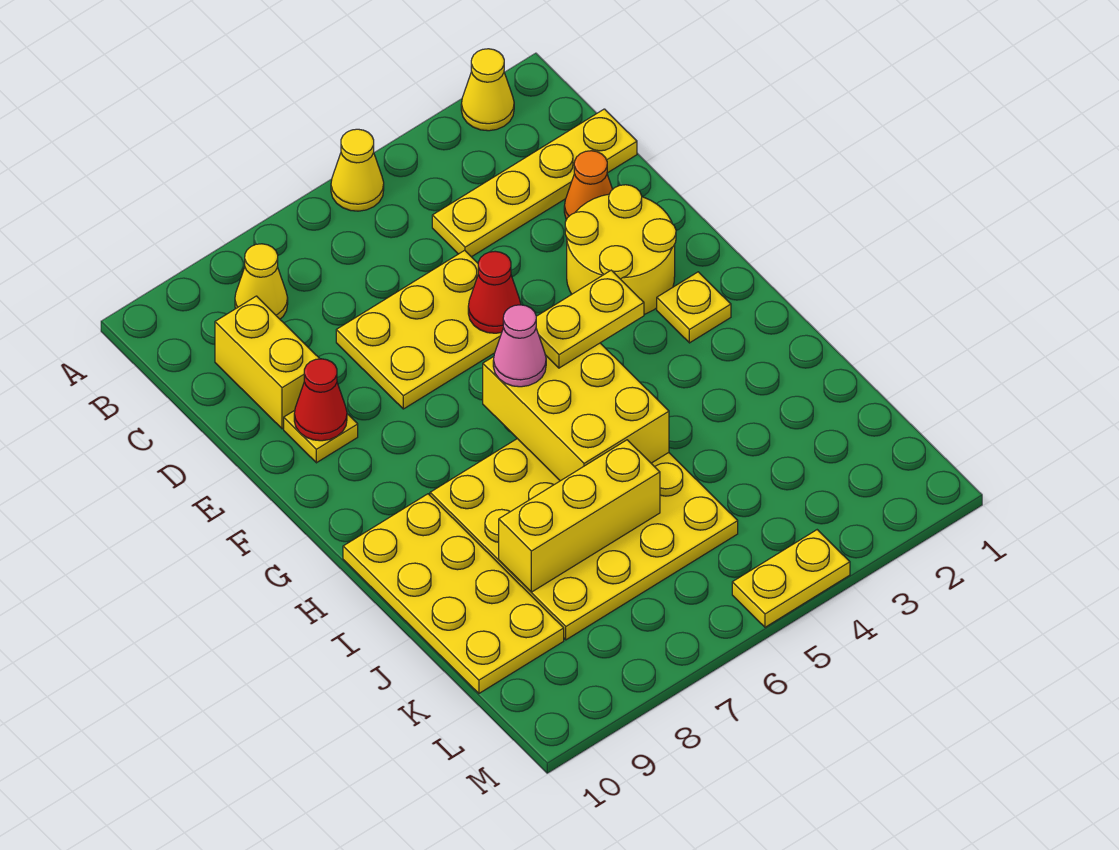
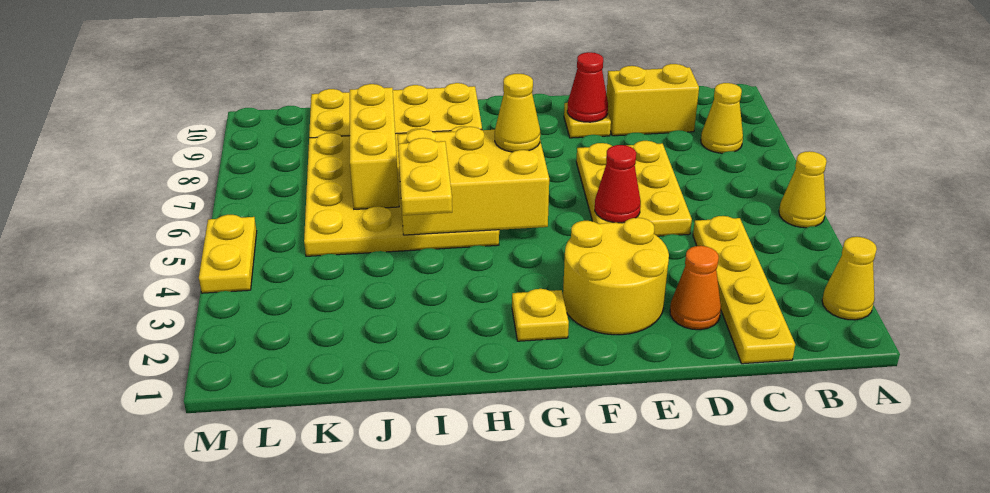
yellow plate G4:G5 level 3 -> yellow plate I4:I5 level 3
pink cone G6 level 3 -> yellow cone G6 level 3

